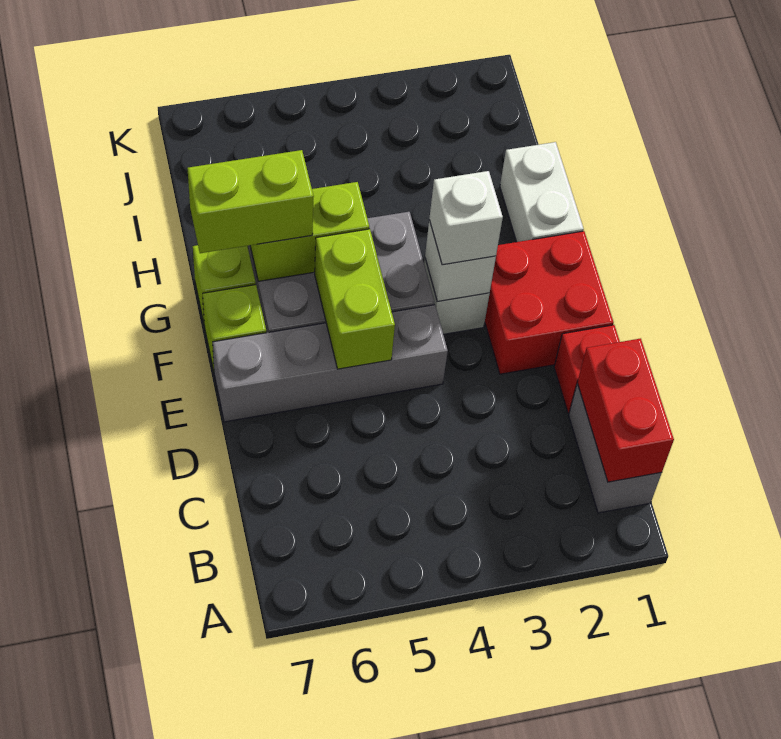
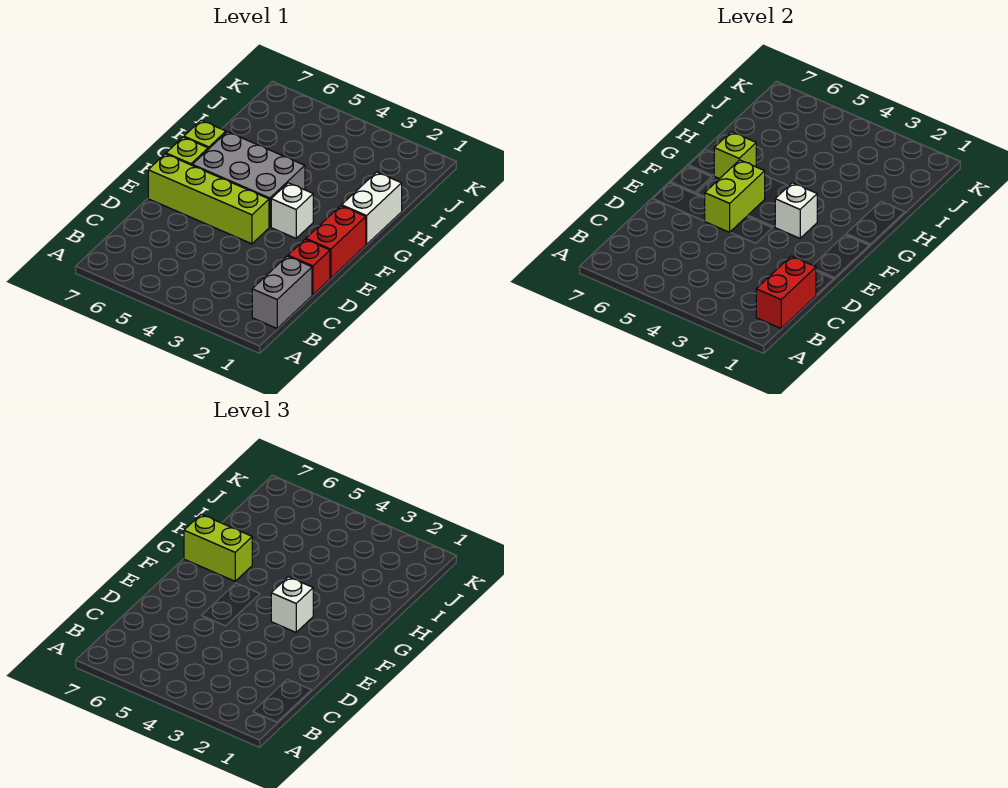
red brick E1:F2 level 1 -> red brick E1:F1 level 1
grey brick E4:E7 level 1 -> lime brick E4:E7 level 1
lime brick G5:G6 level 2 -> lime brick G6 level 2

